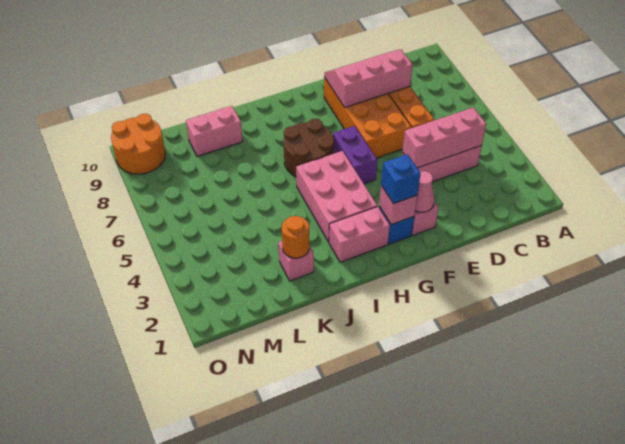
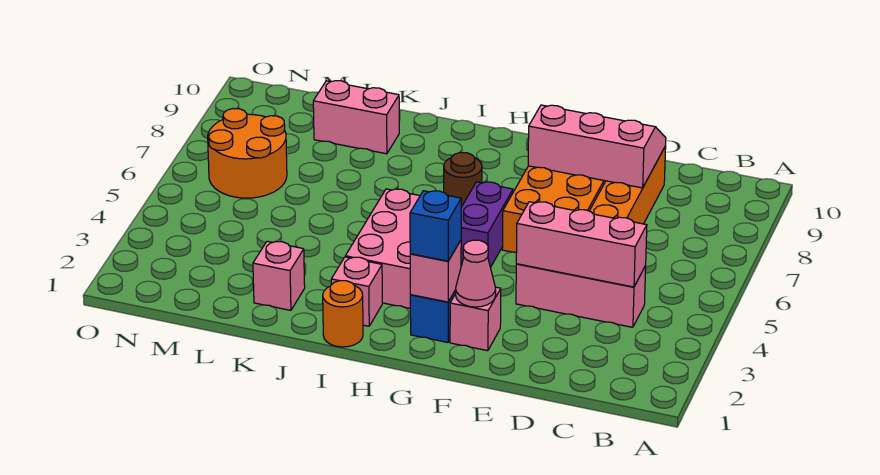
pink brick H2:I2 level 1 -> pink brick I2 level 1
brown round brick H6:I7 level 1 -> brown round brick H7 level 1
orange round brick K2 level 2 -> orange round brick I1 level 1
orange round brick N9:O10 level 1 -> orange round brick M6:N7 level 1

